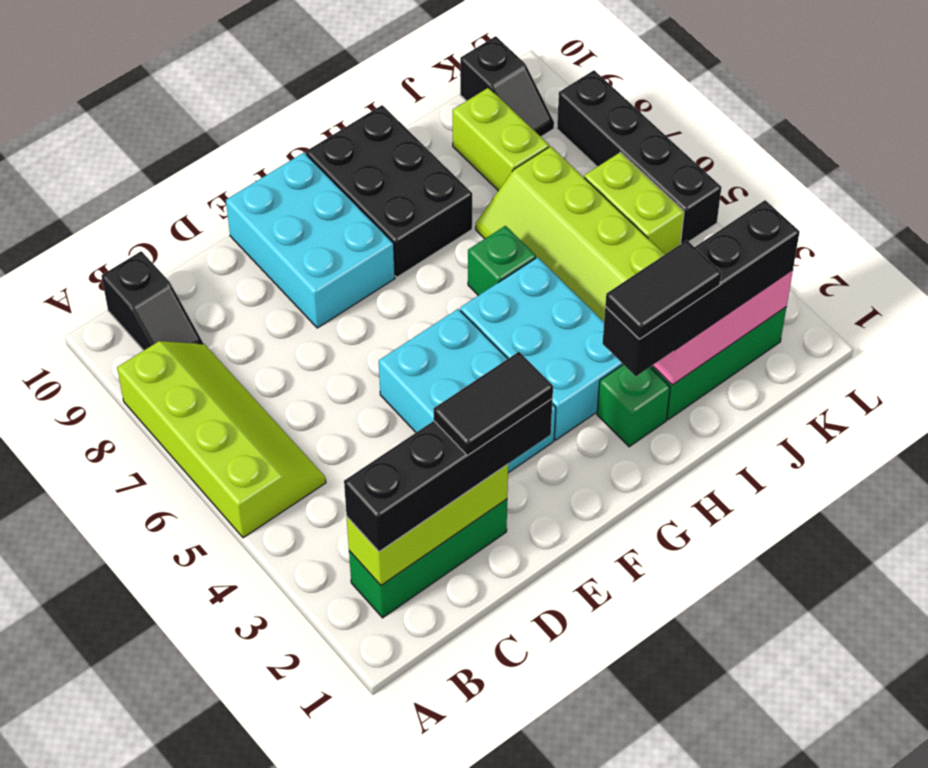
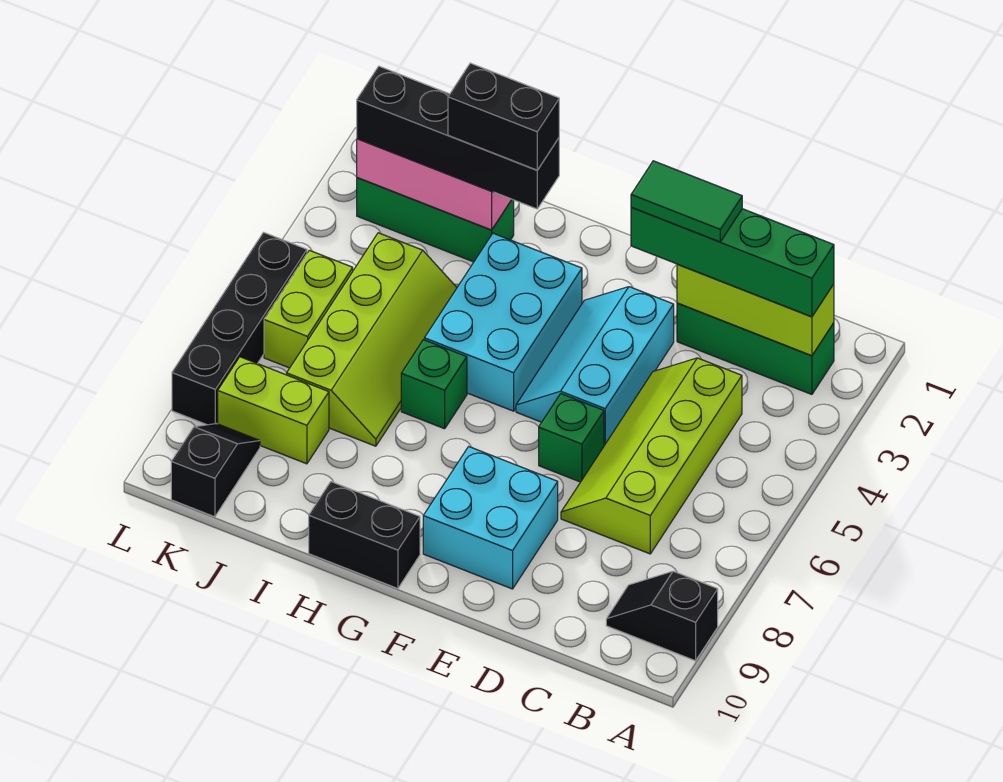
lime slope A5:B8 level 1 top A -> lime slope C4:D7 level 1 top C
black brick B2:E2 level 3 -> green brick B2:E2 level 3
black slope B9:B10 level 1 top 10 -> black slope A9:B9 level 1 top A
black tile D2:E2 level 4 -> green tile D2:E2 level 4
cyan brick E3:F5 level 1 -> cyan slope E3:F5 level 1 top E
cyan brick E8:F10 level 1 -> cyan brick E8:F9 level 1
black brick G8:H10 level 1 -> black brick G10:H10 level 1
green brick H2 level 1 -> green brick E6 level 1
black tile H2:I2 level 4 -> black brick H2:I2 level 4
lime brick J8:J9 level 1 -> lime brick J8:K8 level 1

